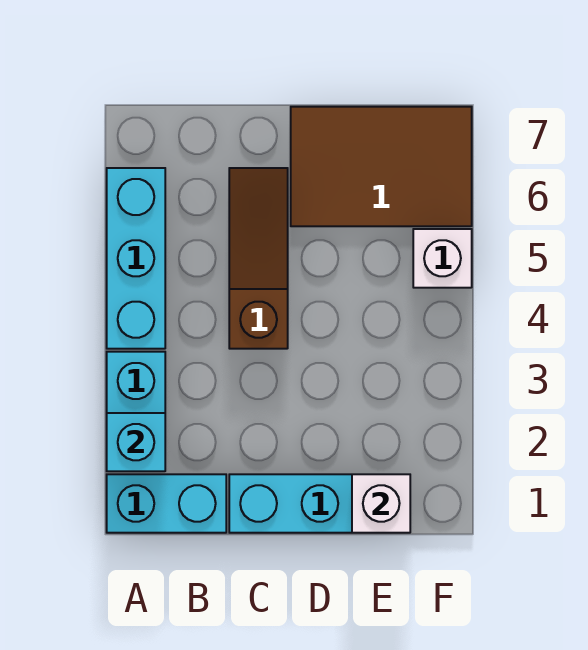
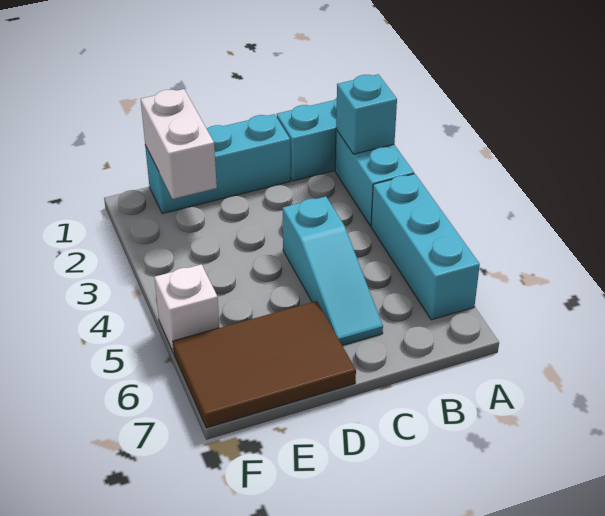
brown slope C4:C6 level 1 top 4 -> cyan slope C4:C6 level 1 top 4
white brick E1 level 2 -> white brick E1:E2 level 2

